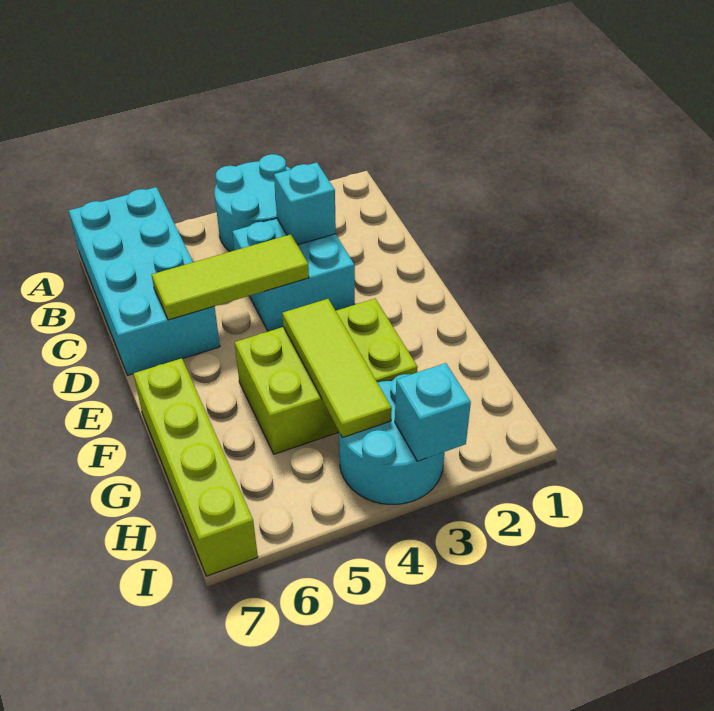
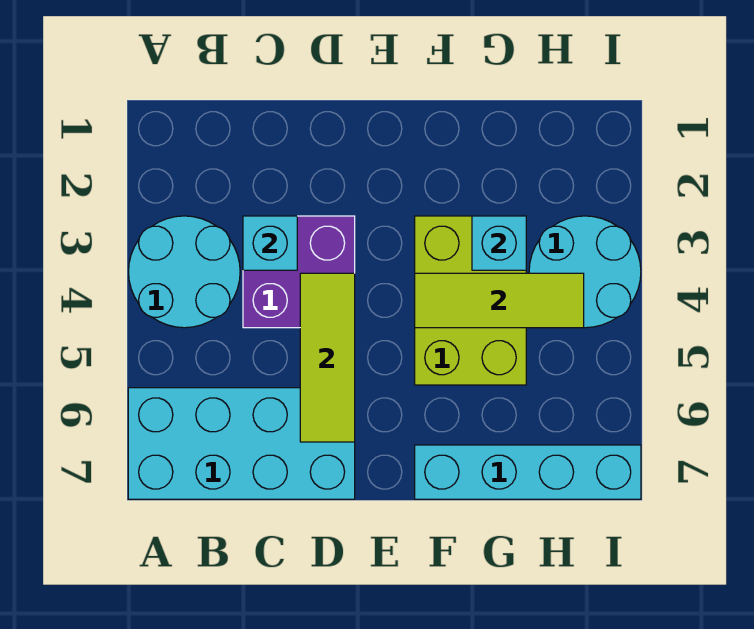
cyan brick C3:D4 level 1 -> purple brick C3:D4 level 1
lime brick F7:I7 level 1 -> cyan brick F7:I7 level 1
cyan brick I3 level 2 -> cyan brick G3 level 2

